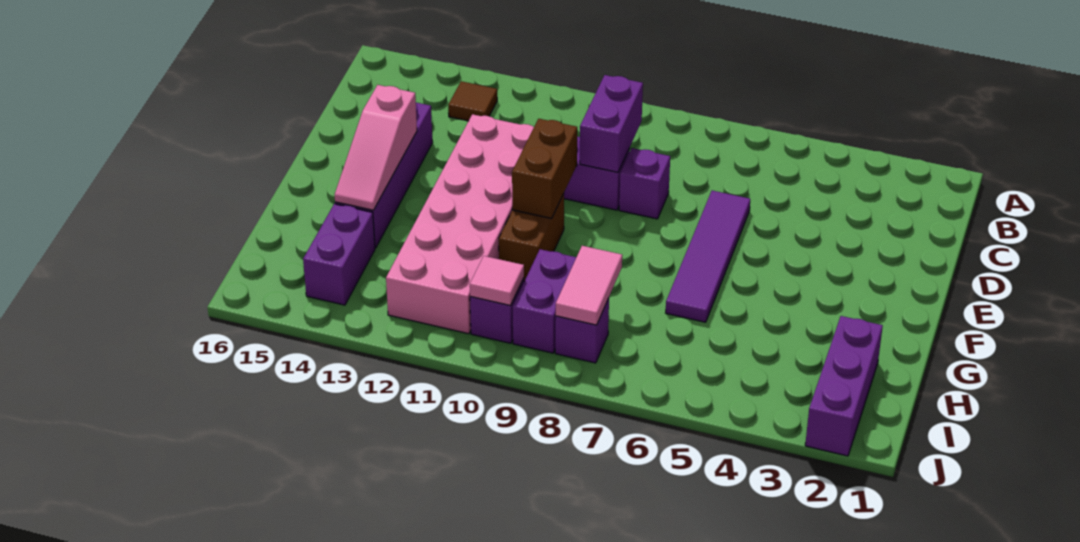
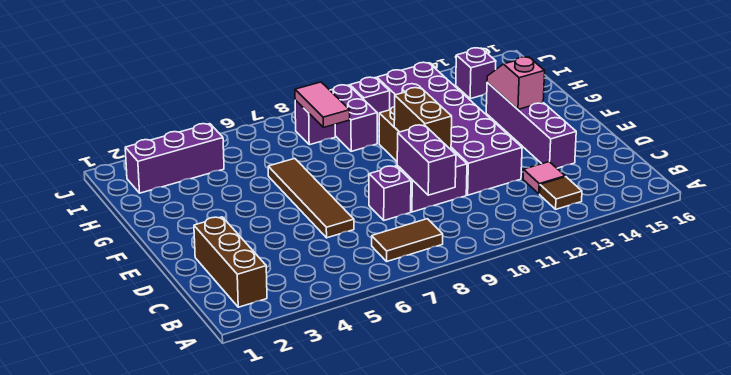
none -> brown brick B2:D2 level 1
none -> brown tile B7:B8 level 1
purple tile D6:G6 level 1 -> brown tile D6:G6 level 1
pink brick D11:I12 level 1 -> purple brick D11:I12 level 1
pink slope E14:G14 level 2 top E -> pink slope F14:G14 level 2 top F
purple brick H2:J2 level 1 -> purple brick I2:I4 level 1
purple brick H14:I14 level 1 -> purple brick I14 level 1
pink tile I10 level 2 -> pink tile C13 level 1

